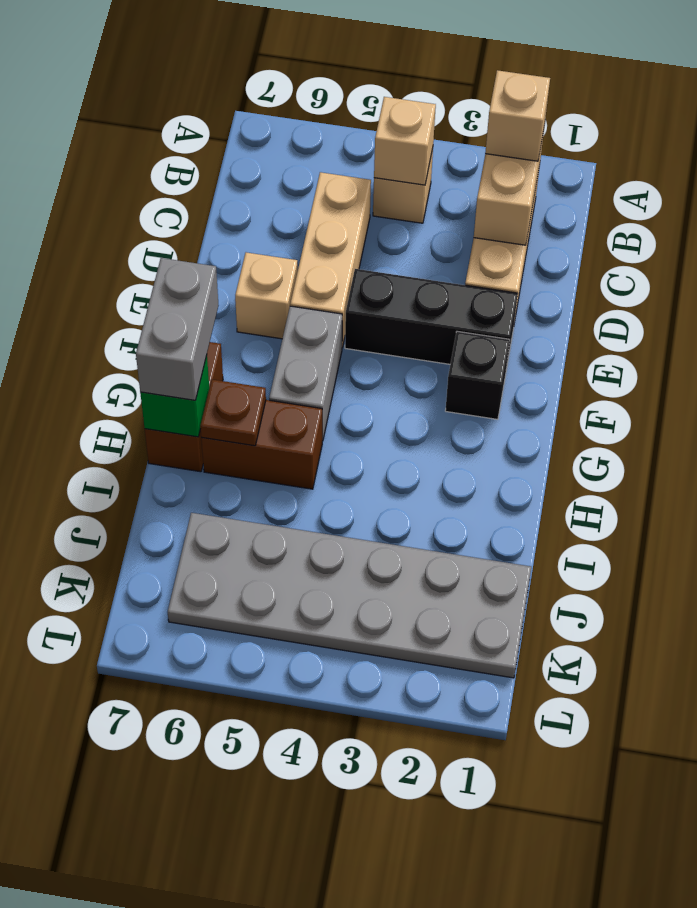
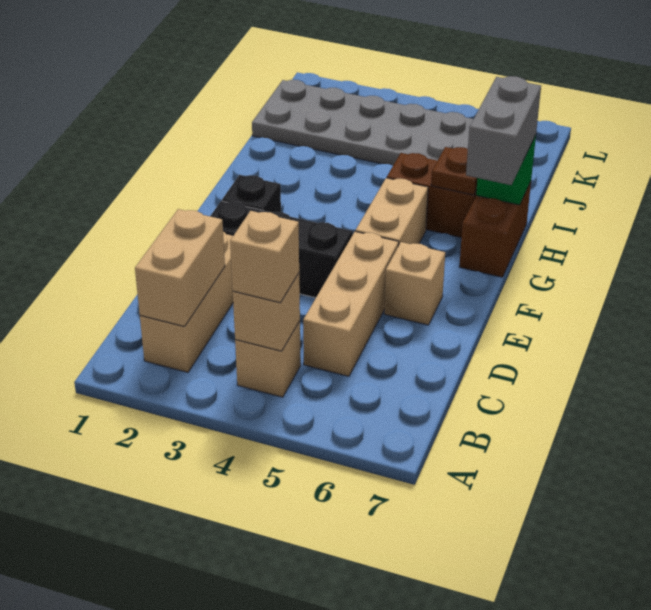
tan brick B2 level 3 -> tan brick B4 level 3
grey brick F5:G5 level 1 -> tan brick F5:G5 level 1

